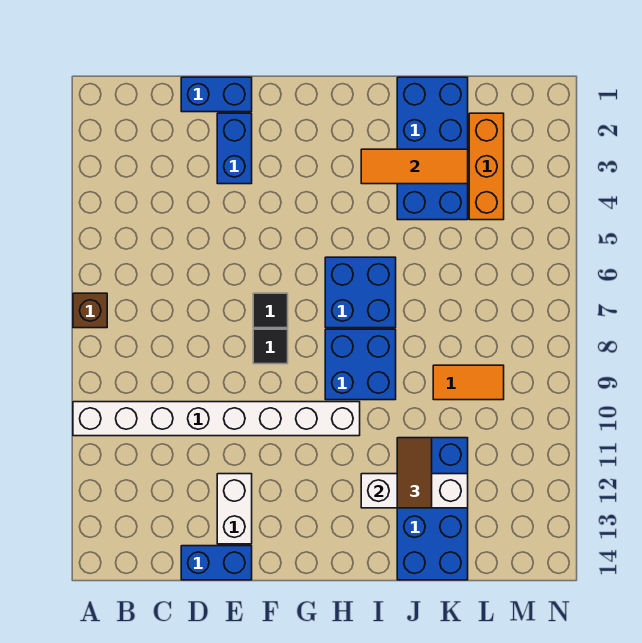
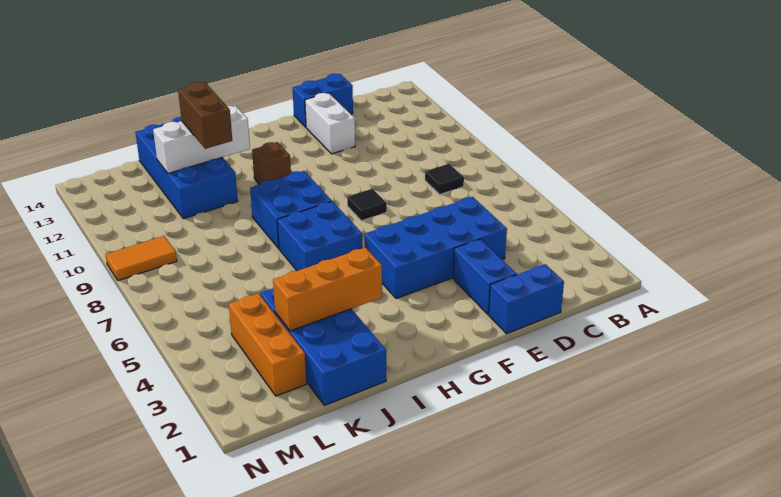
brown brick A7 level 1 -> brown brick H11 level 1
white brick A10:H10 level 1 -> none
none -> blue brick D4:G5 level 1
black tile F7 level 1 -> black tile C8 level 1
orange tile I3:K3 level 2 -> orange brick I3:K3 level 2
brown tile J11:J12 level 3 -> brown brick J11:J12 level 3
orange tile K9:L9 level 1 -> orange tile M9:N9 level 1

